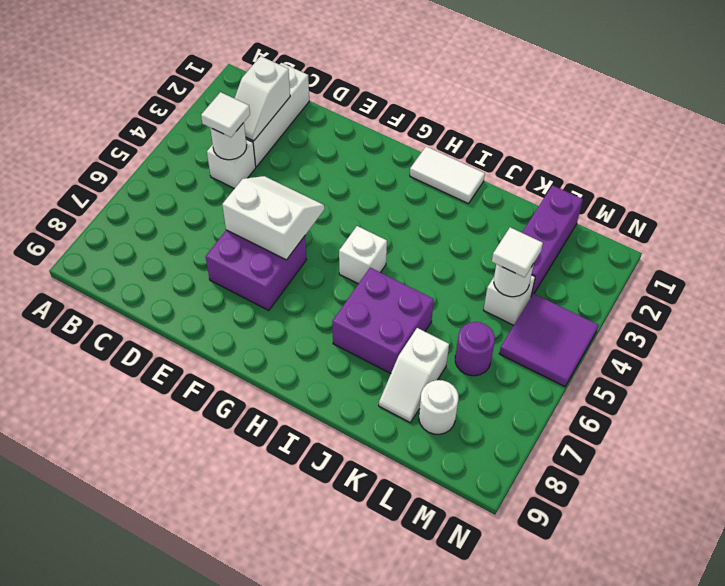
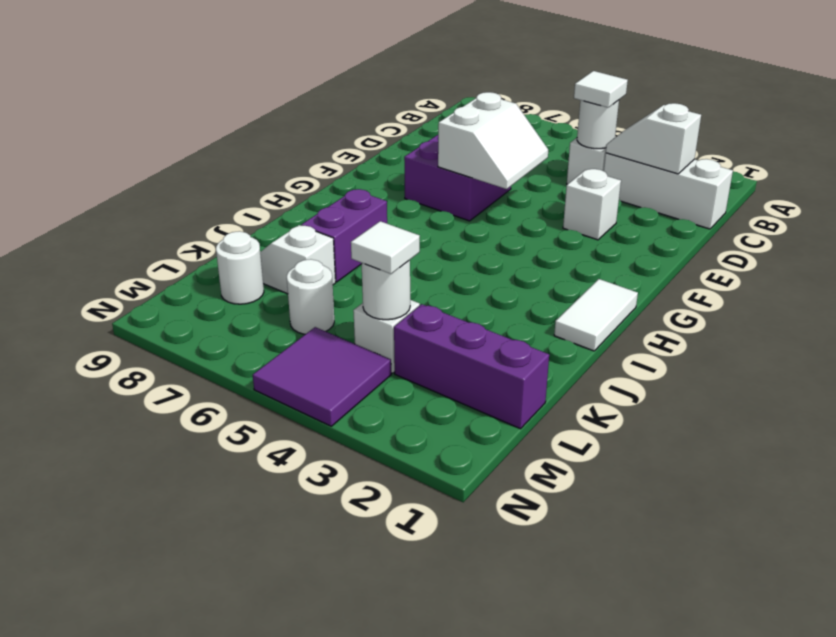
white brick H5 level 1 -> white brick E3 level 1
purple brick I6:J7 level 1 -> purple brick I7:J7 level 1
purple round brick L6 level 1 -> white round brick L6 level 1

